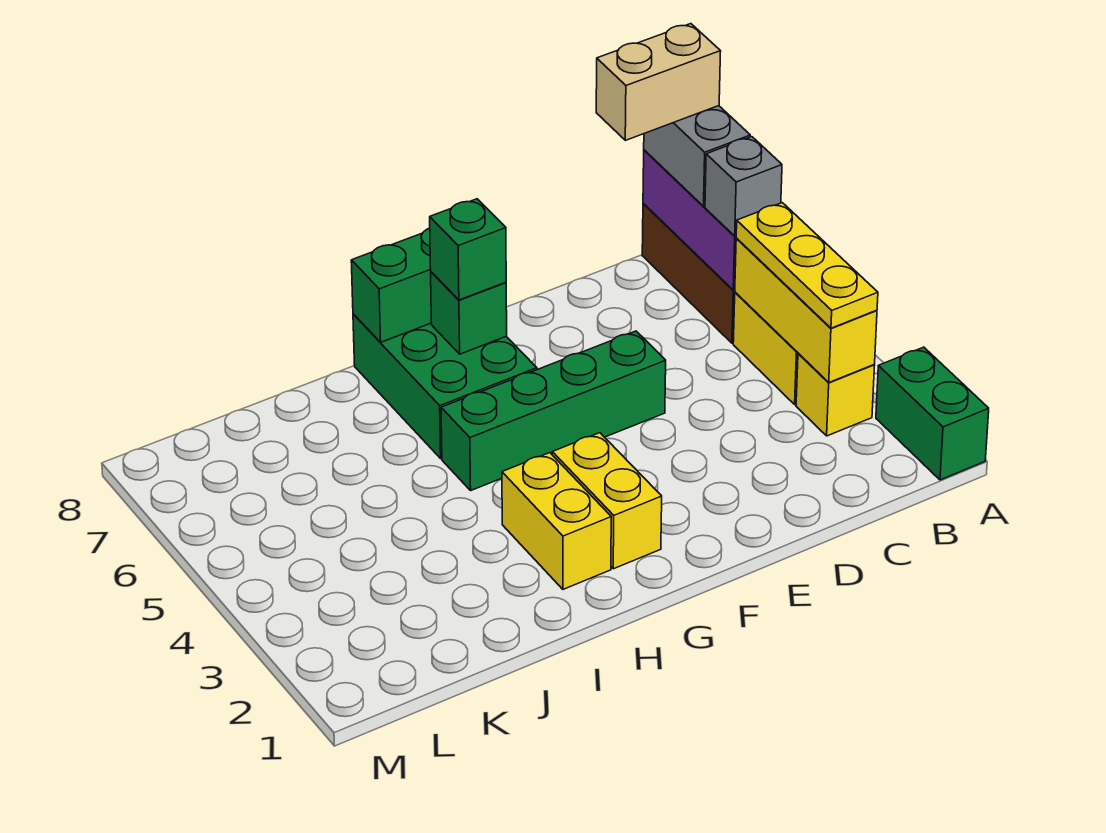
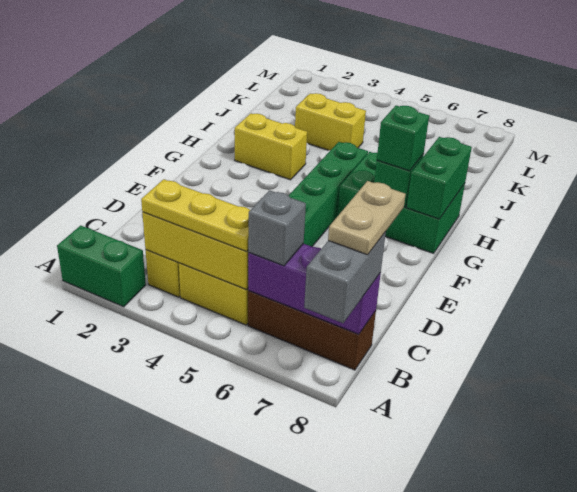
grey brick B7:B8 level 3 -> grey brick A8:B8 level 3
tan brick B8:C8 level 4 -> tan plate B8:C8 level 4
yellow brick G2:G3 level 1 -> yellow brick J3:J4 level 1

